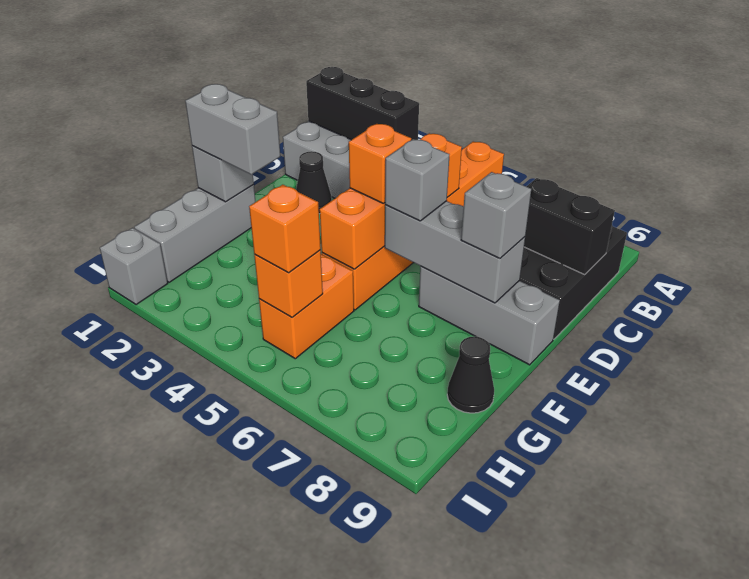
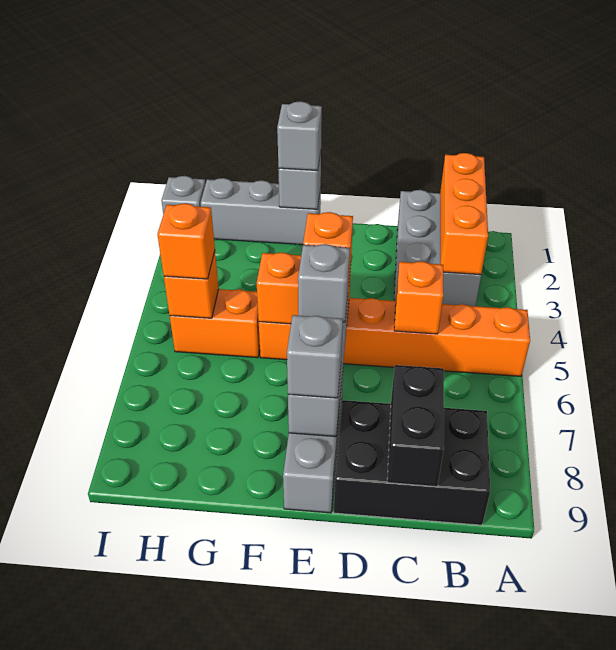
black brick B1:B3 level 2 -> orange brick B1:B3 level 2
black cone D2 level 1 -> none
grey brick F1:F2 level 3 -> grey brick F1 level 3
black cone G9 level 1 -> none

